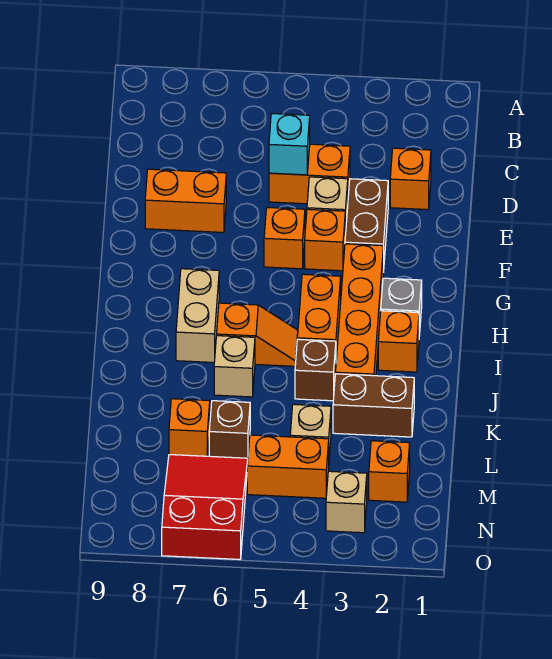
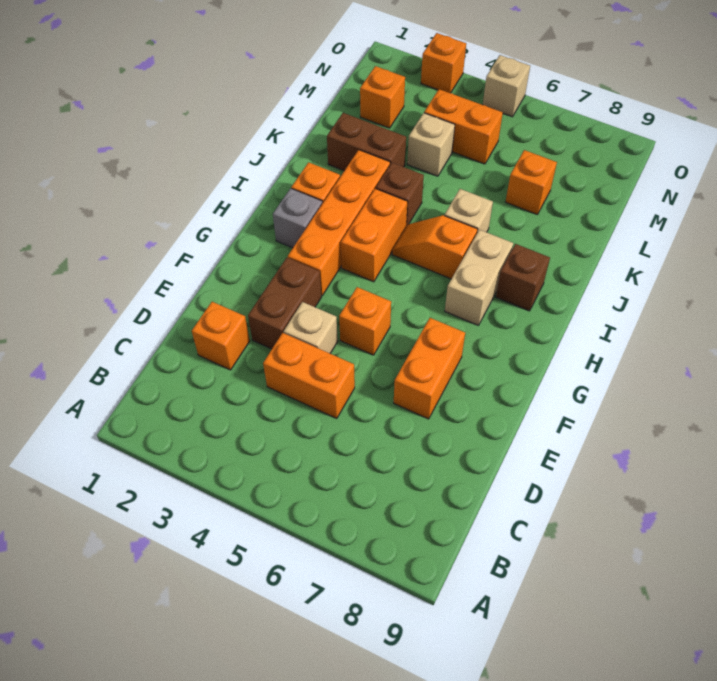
cyan brick D5 level 2 -> none
orange brick E7:E8 level 1 -> orange brick E7:F7 level 1
orange brick F4 level 1 -> orange brick O3 level 1
brown brick L6 level 1 -> brown brick I8 level 1
red slope M6:O7 level 1 top O -> none
tan brick N3 level 1 -> tan brick O5 level 1

